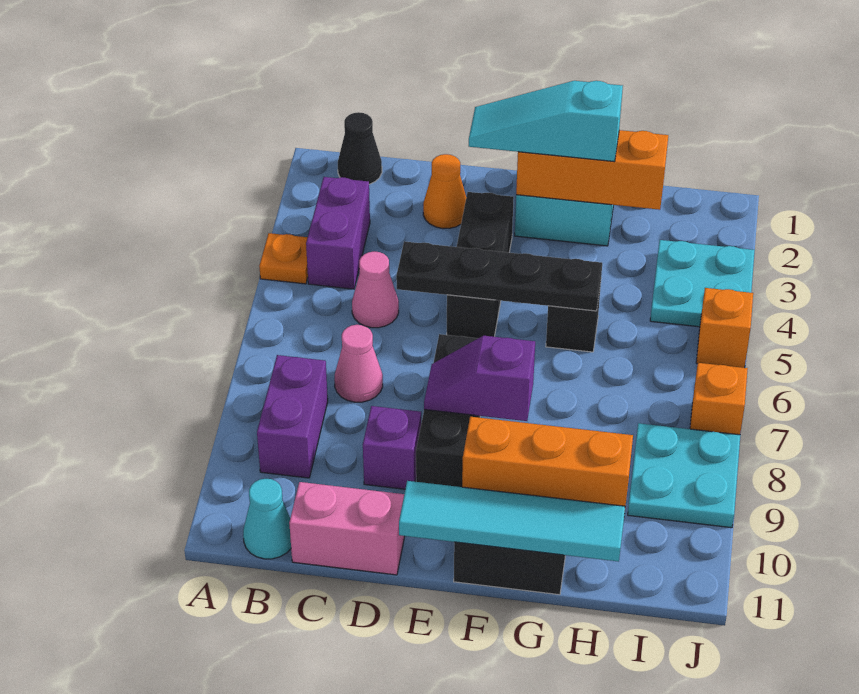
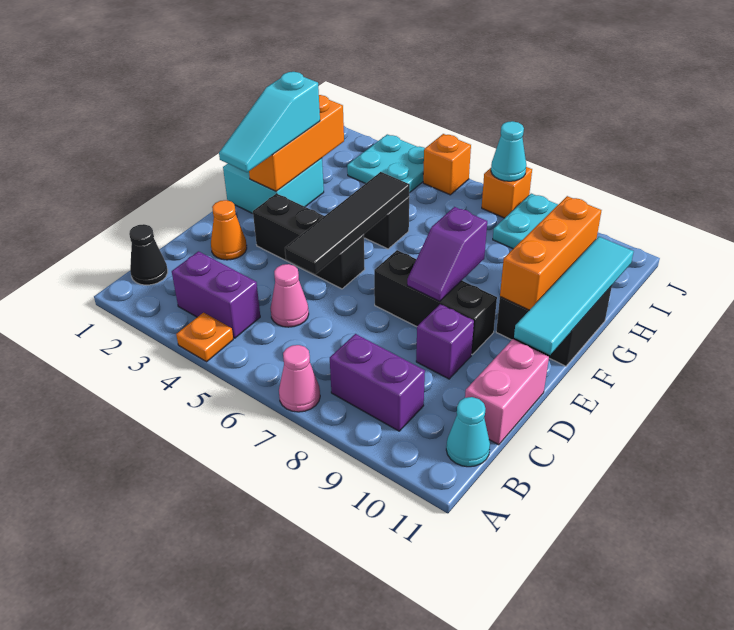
pink cone C7 level 1 -> pink cone A7 level 1
black plate D5:G5 level 2 -> black tile D5:G5 level 2
none -> cyan cone J7 level 2

